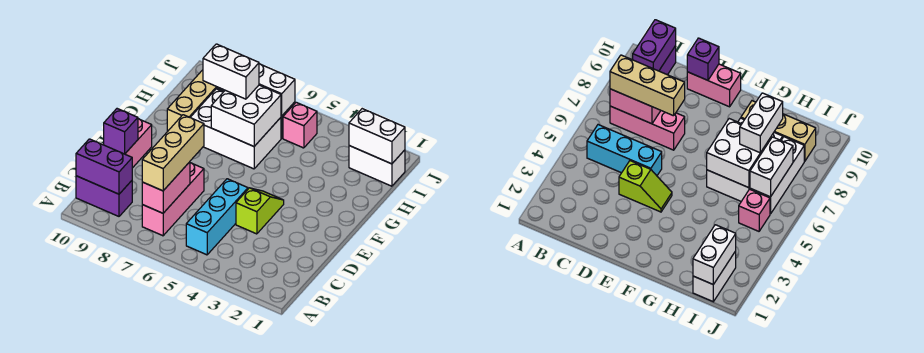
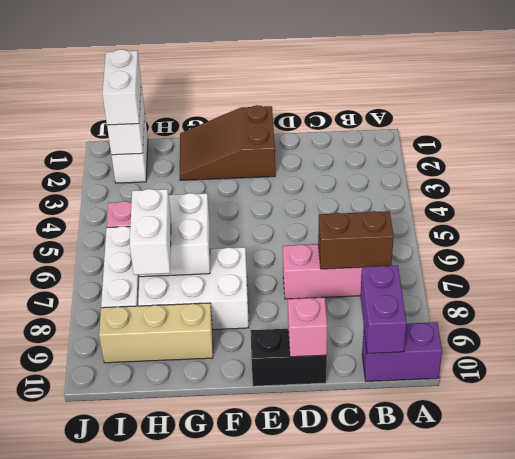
cyan brick B5:D5 level 1 -> none
pink brick B7:C7 level 2 -> brown brick B7:C7 level 2
tan brick B7:D7 level 3 -> none
purple brick B9:B10 level 1 -> purple brick A10:B10 level 1
lime slope D4:E4 level 1 top D -> none
pink brick D10:E10 level 1 -> black brick D10:E10 level 1
purple brick D10 level 2 -> pink brick D10 level 2
none -> brown slope E1:G2 level 1 top E
white brick G6:H8 level 1 -> white brick F7:H8 level 1
white brick I6:I7 level 2 -> white brick I1:I2 level 3

